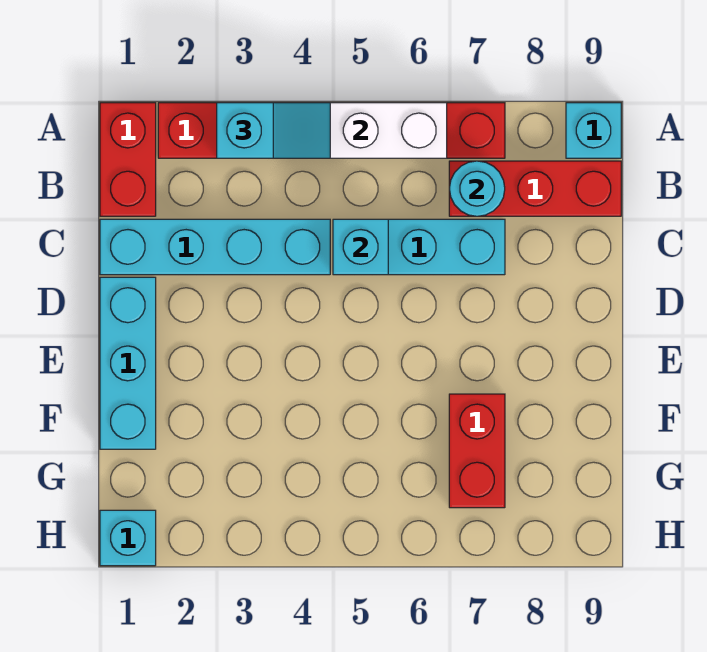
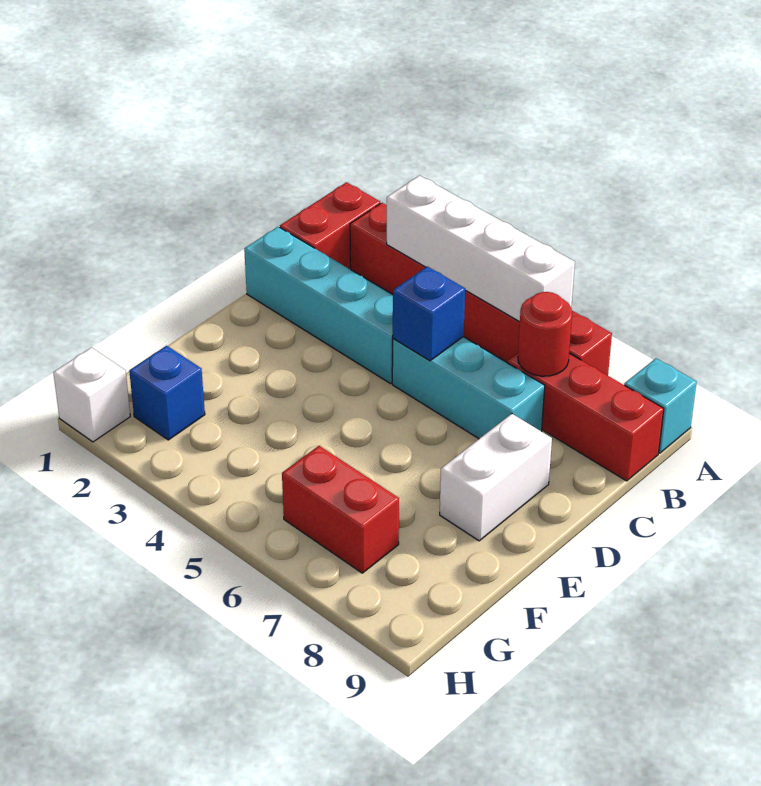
cyan slope A3:A4 level 3 top 3 -> none
cyan round brick B7 level 2 -> red round brick B7 level 2
cyan brick C5 level 2 -> blue brick C5 level 2
cyan brick D1:F1 level 1 -> none
none -> white brick D8:E8 level 1
red brick F7:G7 level 1 -> red brick G6:G7 level 1
none -> blue brick G2 level 1
cyan brick H1 level 1 -> white brick H1 level 1

